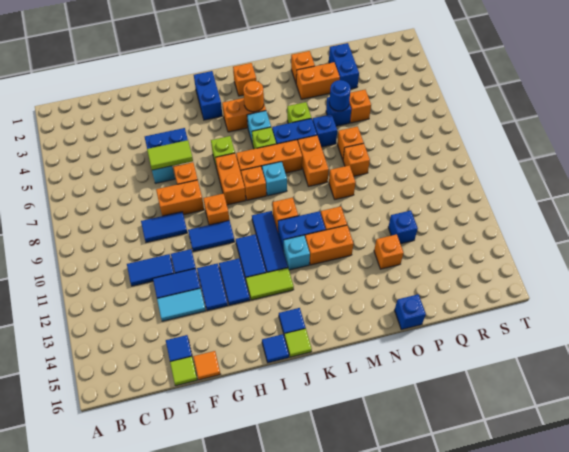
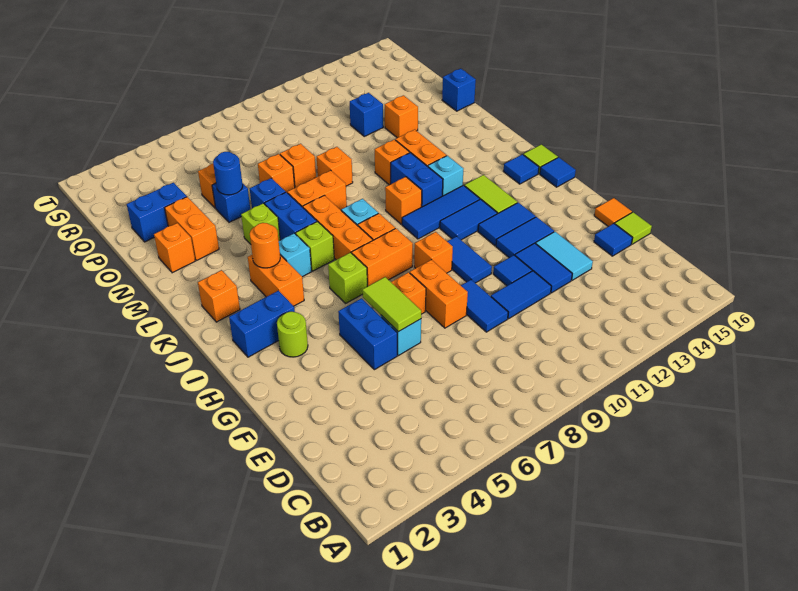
blue tile D11:E11 level 1 -> blue tile E10:E11 level 1
none -> lime round brick H3 level 1

